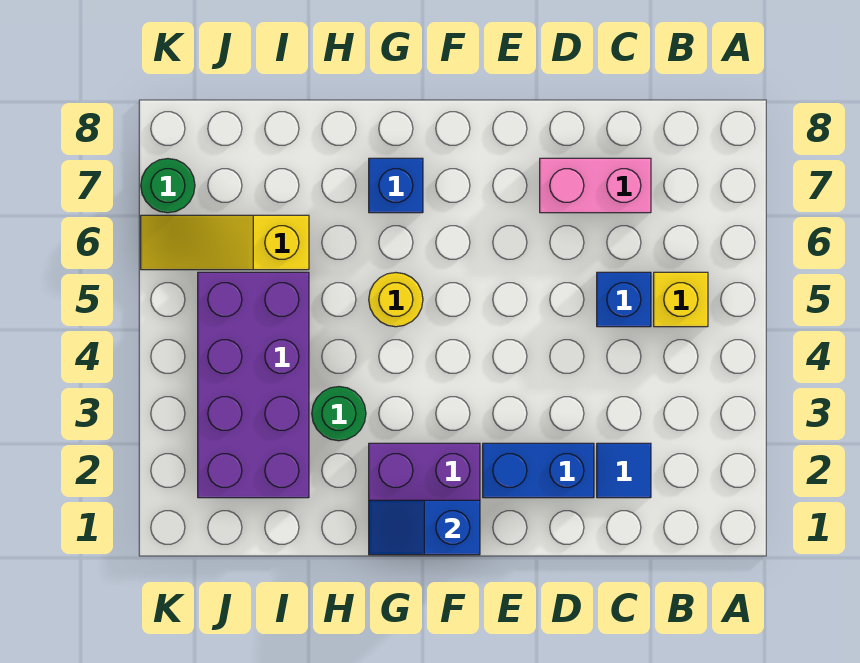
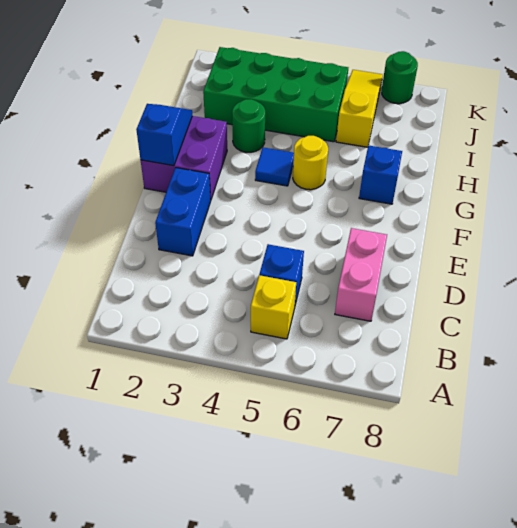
blue tile C2 level 1 -> blue tile G4 level 1
purple brick I2:J5 level 1 -> green brick I2:J5 level 1

